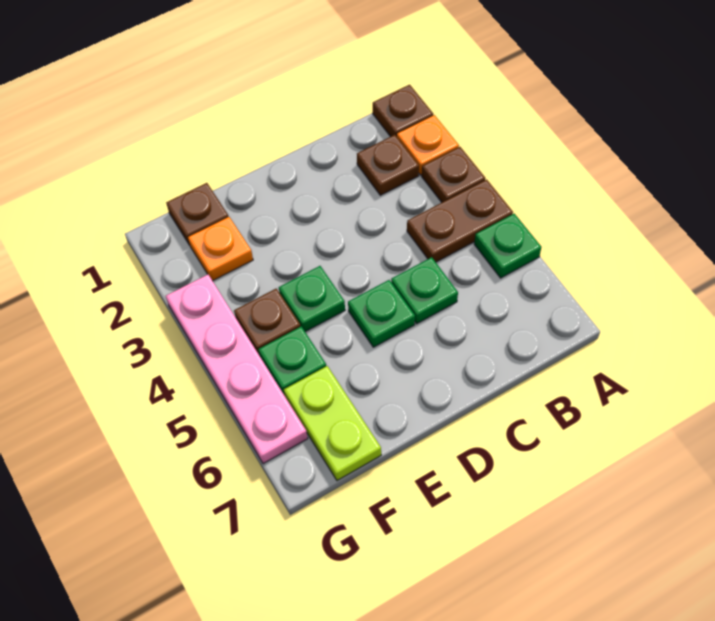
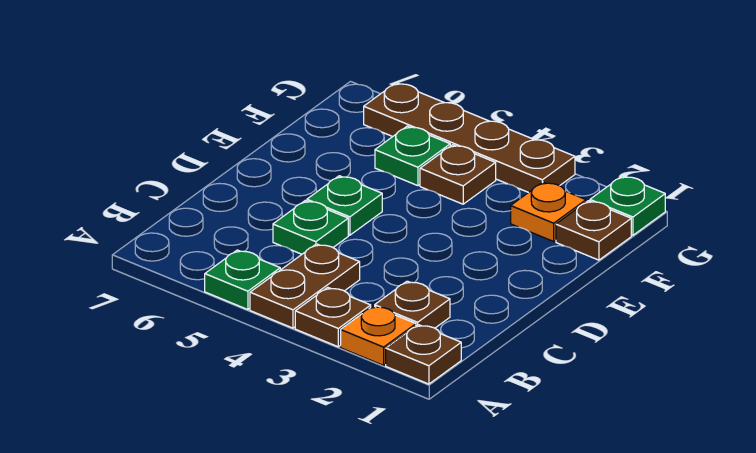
green plate E4 level 1 -> green plate G1 level 1
lime plate F6:F7 level 1 -> none
pink plate G3:G6 level 1 -> brown plate G3:G6 level 1

